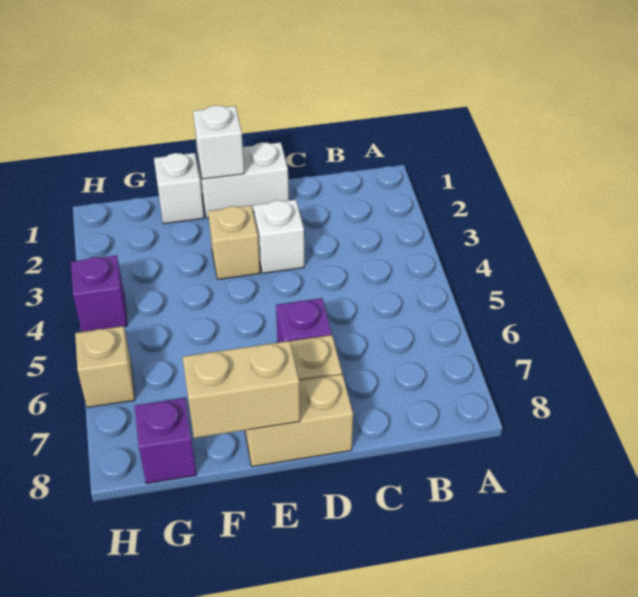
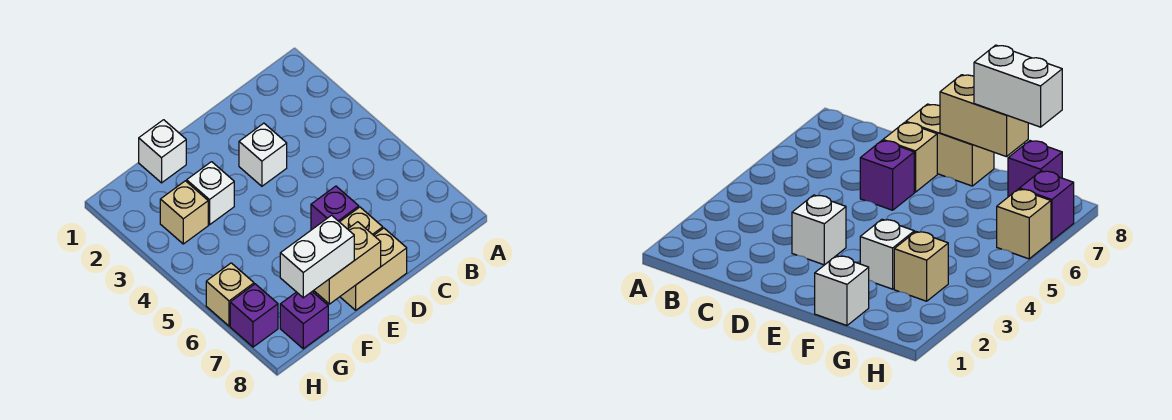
white brick D1:E1 level 1 -> white brick F8:G8 level 3
white brick E1 level 2 -> white brick F3 level 1
tan brick E3 level 1 -> tan brick G3 level 1
purple brick H4 level 1 -> purple brick H7 level 1

